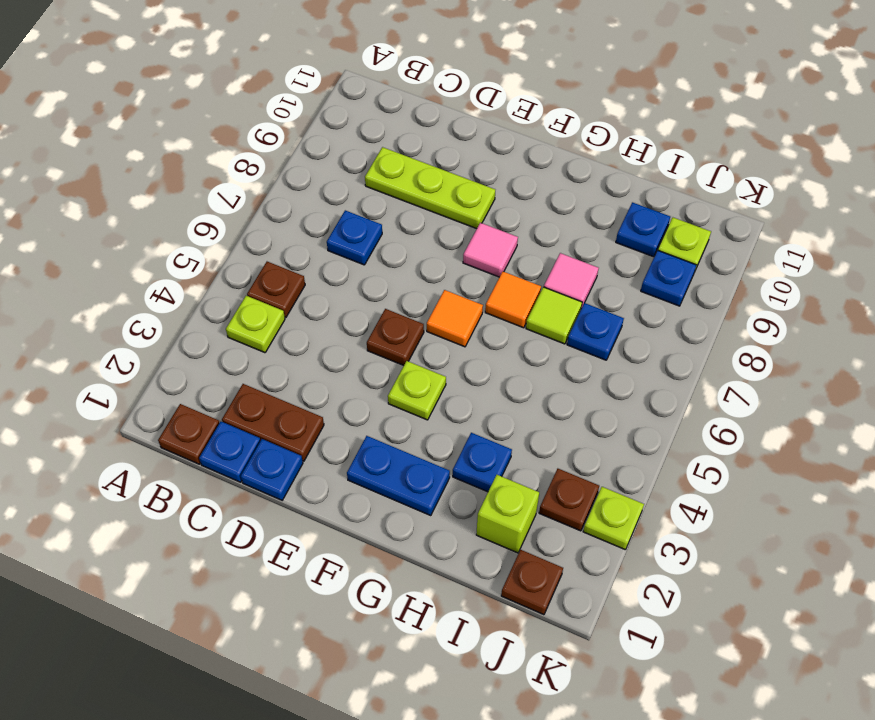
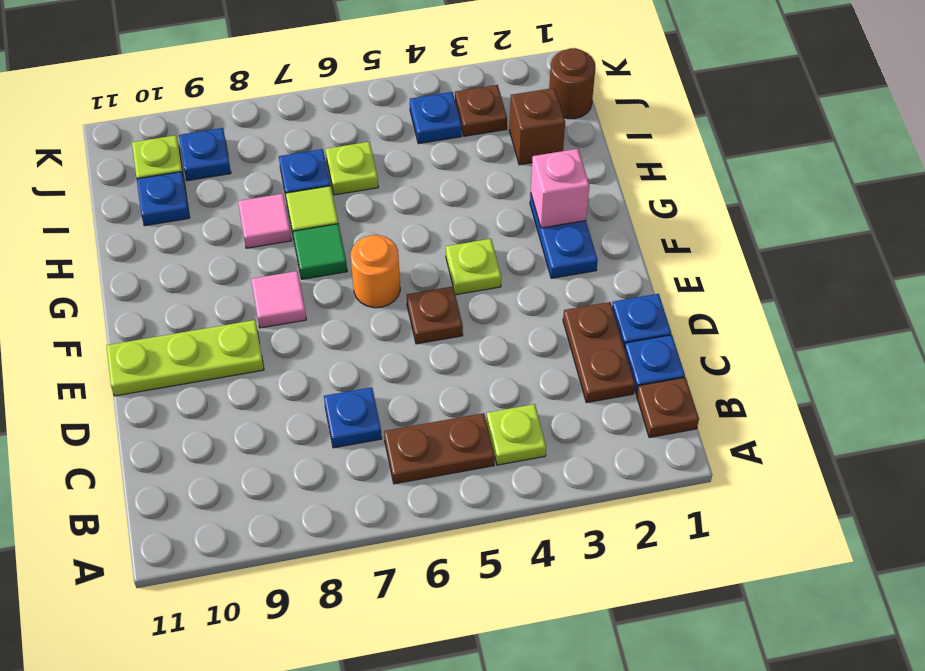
brown plate B5 level 1 -> brown plate B5:B6 level 1
lime plate C9:E9 level 1 -> lime plate E9:E11 level 1
orange tile F6 level 1 -> orange round brick F6 level 1
none -> pink brick G2 level 2
orange tile G7 level 1 -> green tile G7 level 1
blue plate H3 level 1 -> blue plate J4 level 1
lime brick I2 level 1 -> brown brick I2 level 1
brown plate J1 level 1 -> brown round brick J1 level 1
lime plate K3 level 1 -> lime plate I6 level 1

